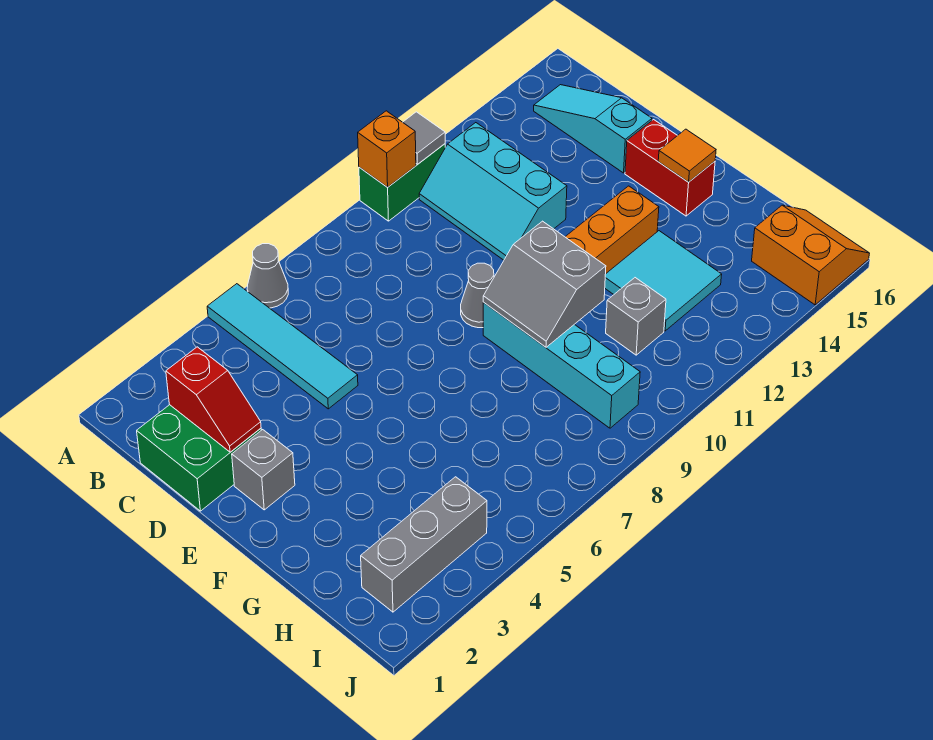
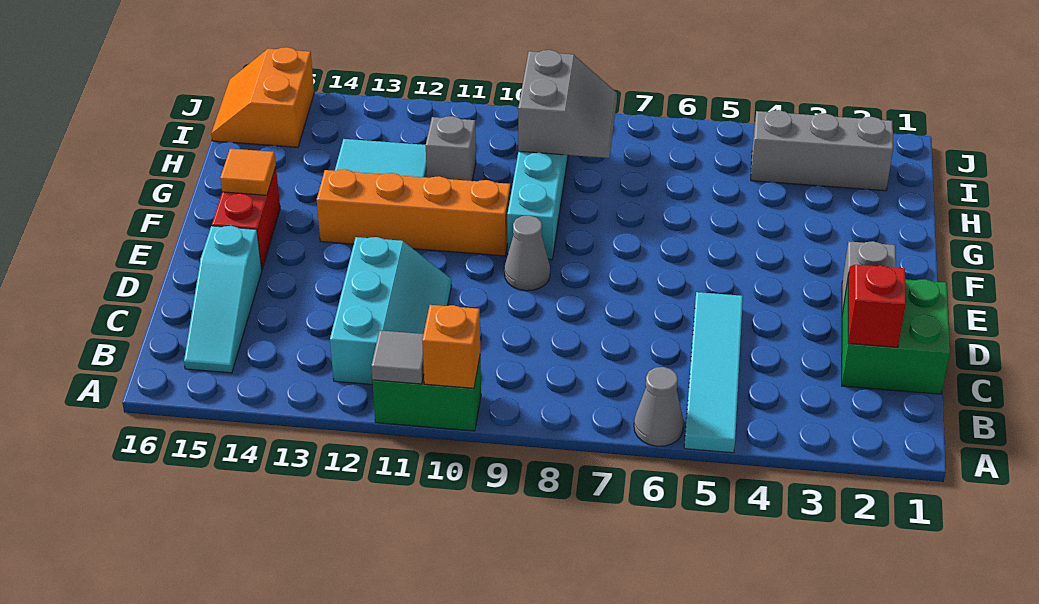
grey slope F9:G10 level 2 top 10 -> grey slope H8:I9 level 2 top 9

